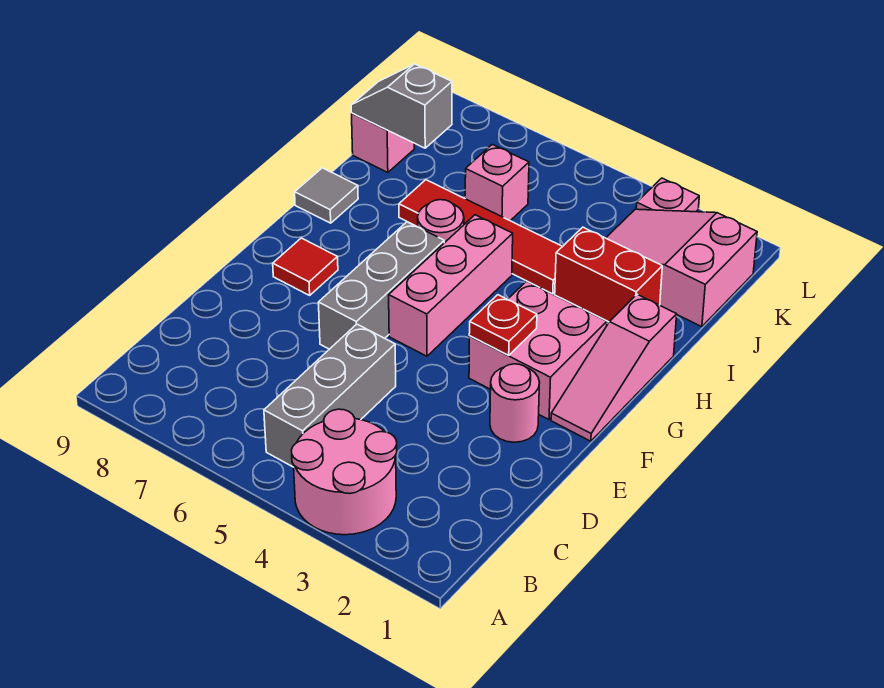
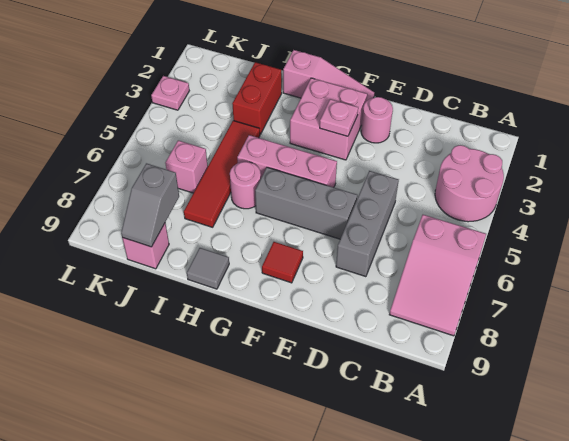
grey brick B5:D5 level 1 -> grey brick D5:D7 level 1
red plate F3 level 2 -> pink plate F3 level 2
pink slope J1:K3 level 1 top 1 -> pink slope A6:B8 level 1 top 6

